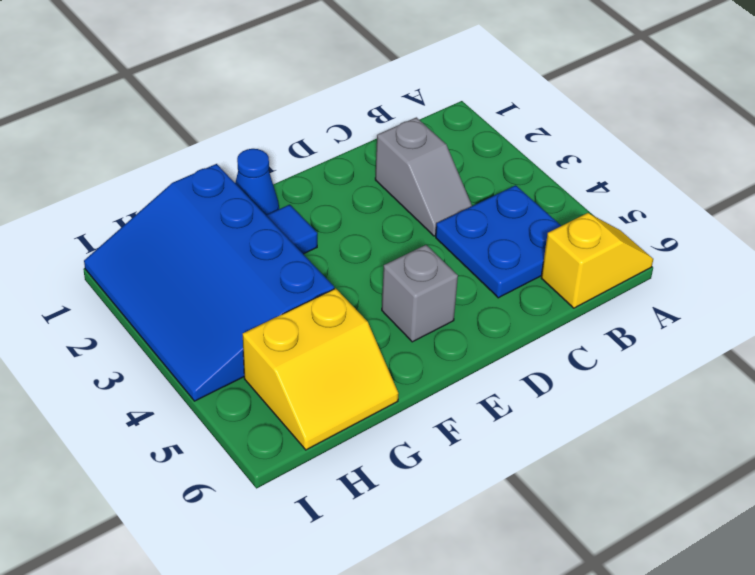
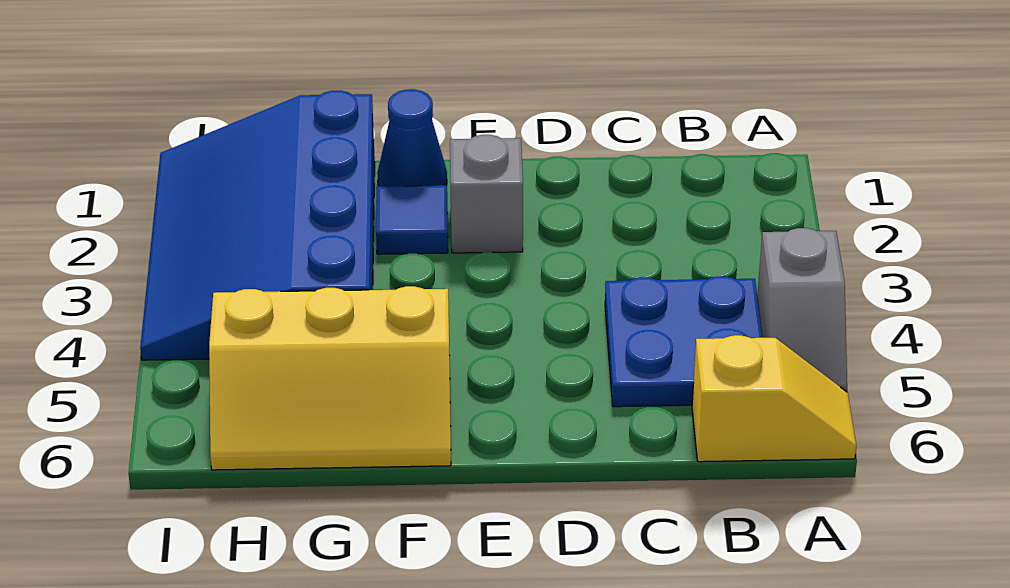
grey slope C2:C3 level 1 top 2 -> grey slope A4:A5 level 1 top 4
grey brick E5 level 1 -> grey brick E2 level 1
yellow slope G5:H6 level 1 top 5 -> yellow slope F5:H6 level 1 top 5

